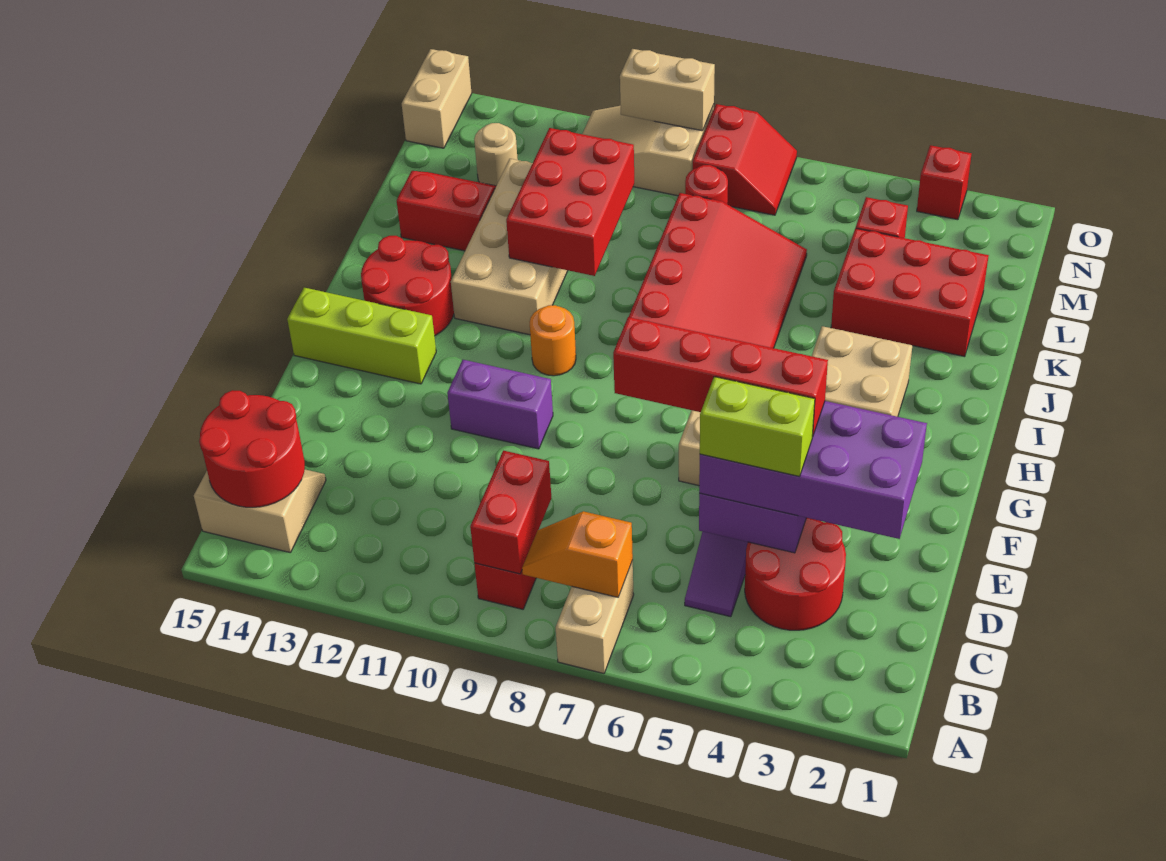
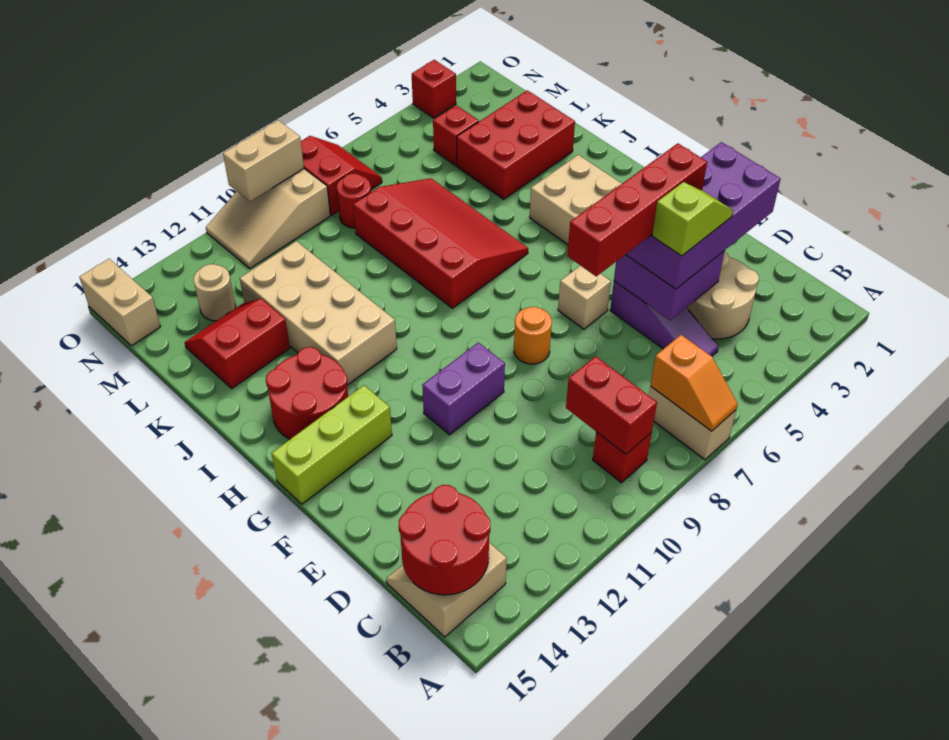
orange slope B7:B8 level 2 top 7 -> orange slope A7:B7 level 2 top B
red round brick C3:D4 level 1 -> tan round brick C3:D4 level 1
lime brick D4:D5 level 4 -> lime slope D4:D5 level 4 top 5
orange round brick H10 level 1 -> orange round brick F8 level 1
red brick J10:L11 level 2 -> none

